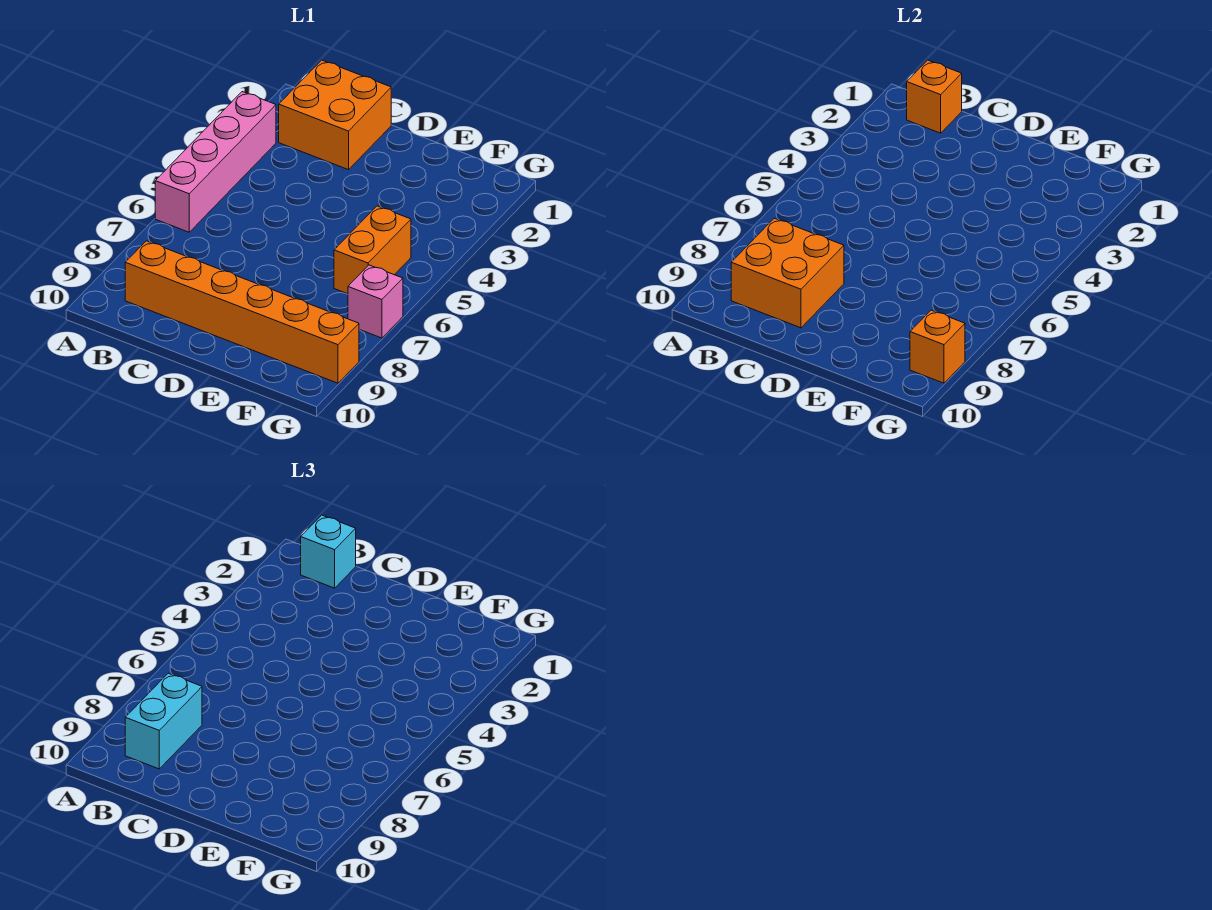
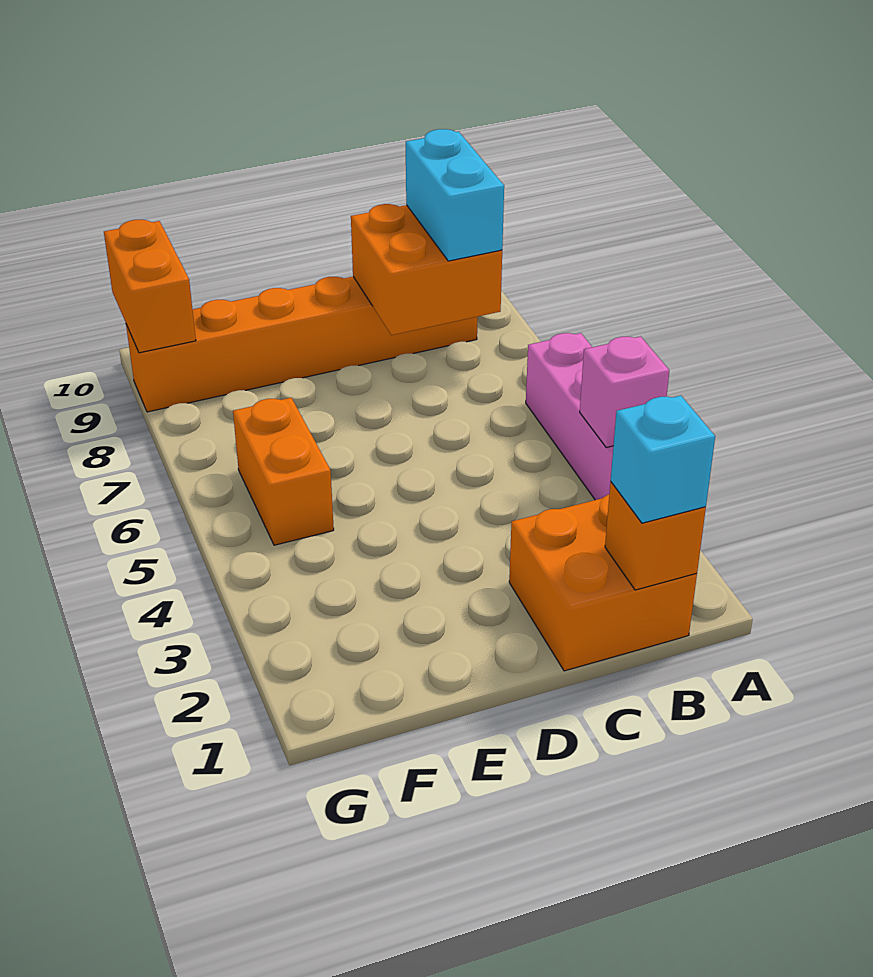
pink brick G7 level 1 -> pink brick A4 level 2
orange brick G9 level 2 -> orange brick G9:G10 level 2

